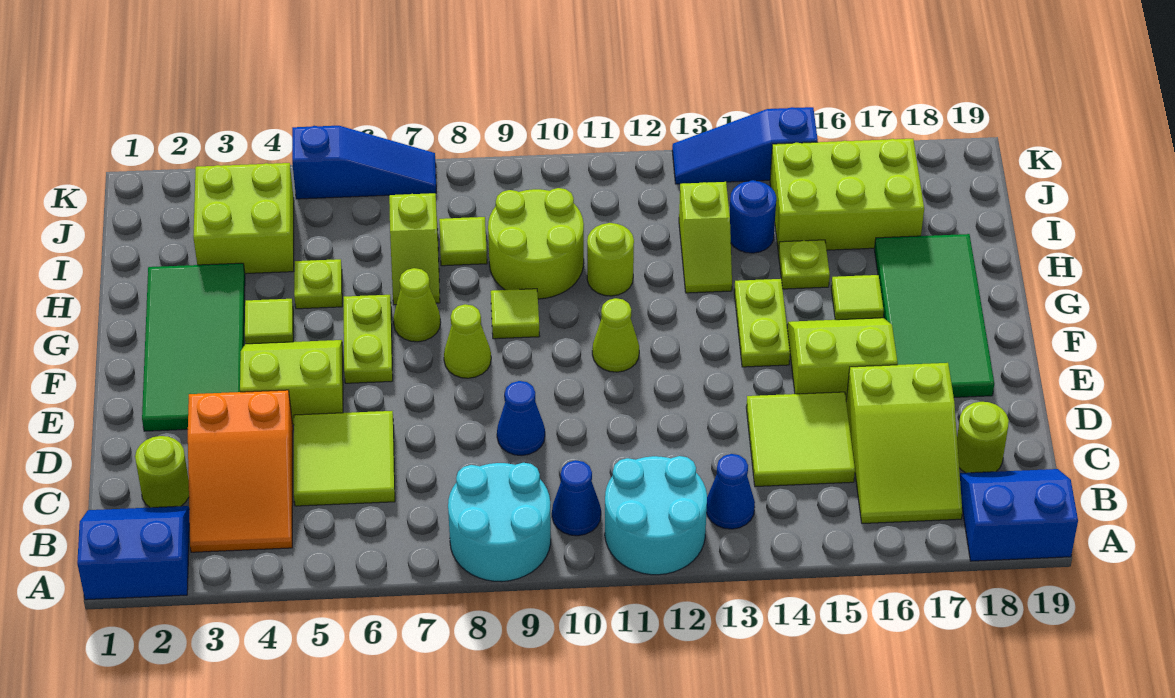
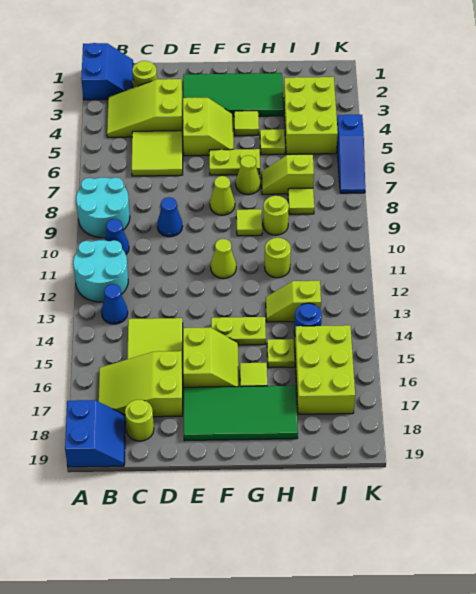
orange slope B3:D4 level 1 top D -> lime slope B3:D4 level 1 top D
lime round brick H9:I10 level 1 -> lime round brick H9 level 1
lime brick I3:J4 level 1 -> lime brick I3:J5 level 1
blue slope K13:K15 level 1 top 15 -> none

